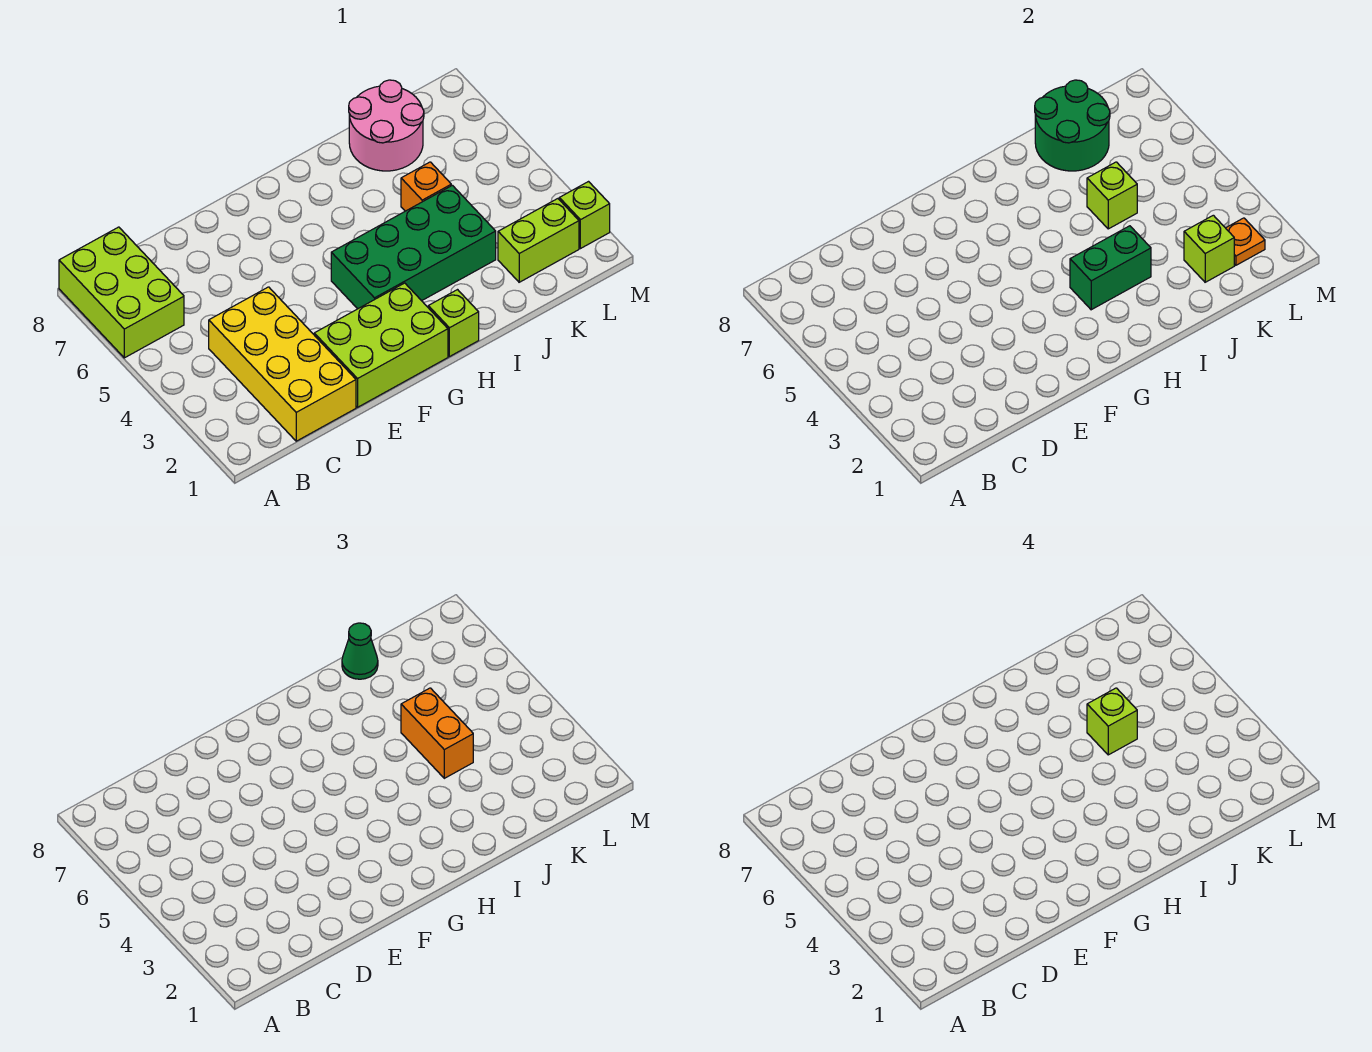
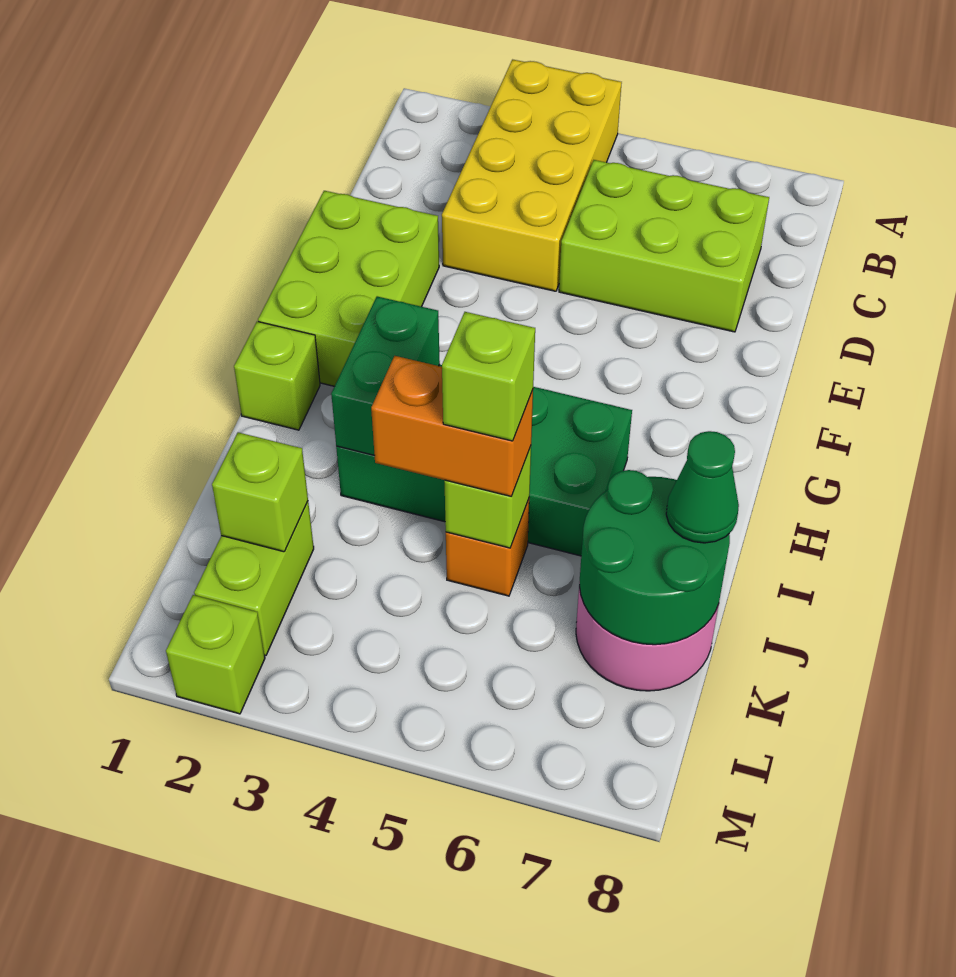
lime brick A6:B8 level 1 -> lime brick C5:D7 level 1
yellow brick C1:D4 level 1 -> yellow brick A3:D4 level 1
green brick G3:J4 level 1 -> green brick H3:I6 level 1
orange plate L2 level 2 -> none

